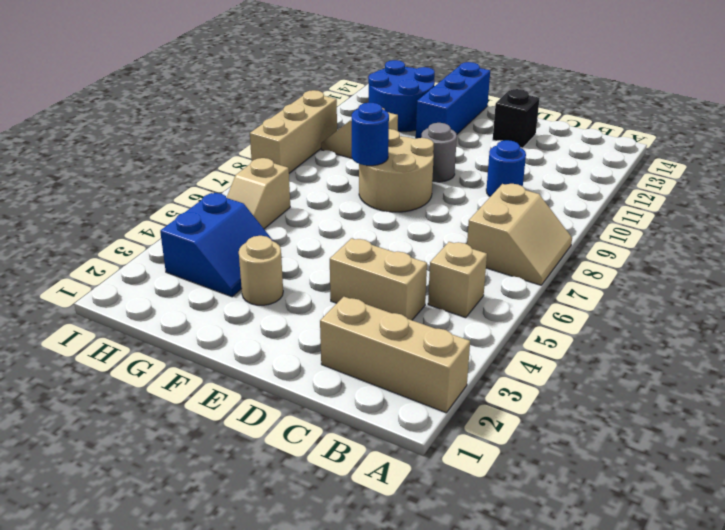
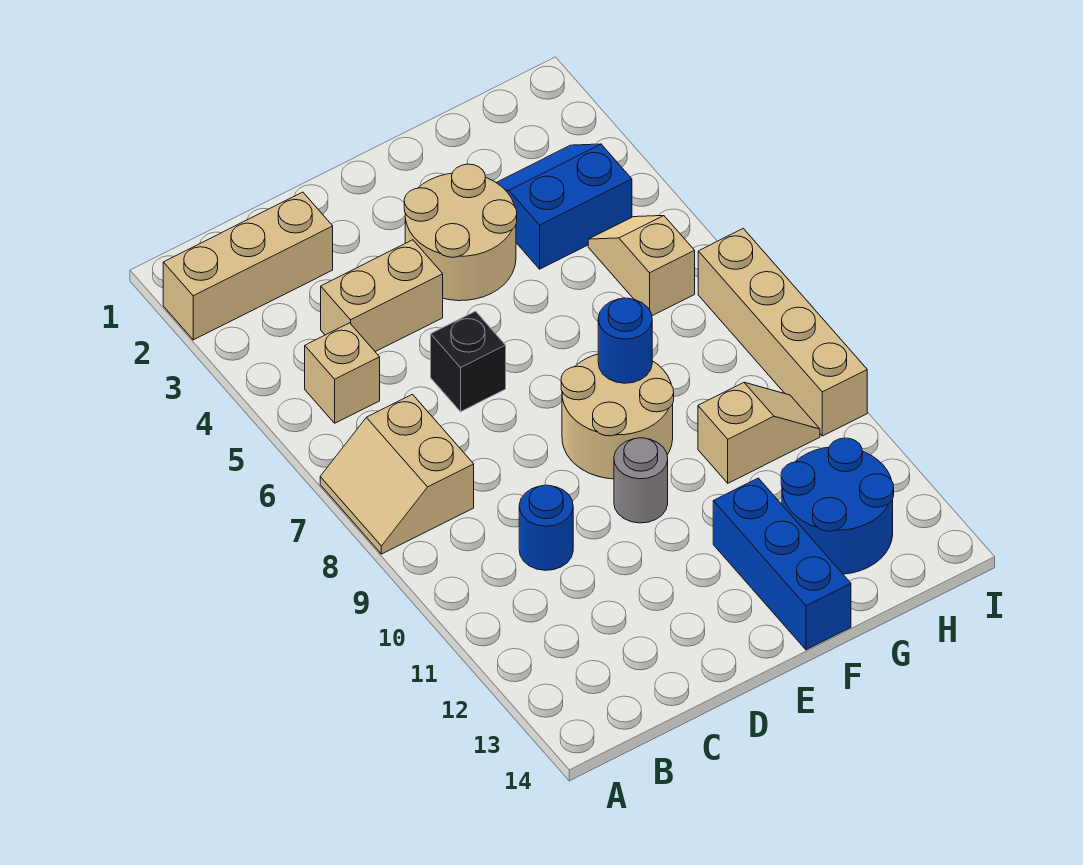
black brick D13 level 1 -> black brick D6 level 1
tan round brick F3 level 1 -> tan round brick E3:F4 level 1
blue slope G3:H4 level 1 top H -> blue slope G3:H4 level 1 top 4
tan brick I8:I10 level 1 -> tan brick I7:I10 level 1

